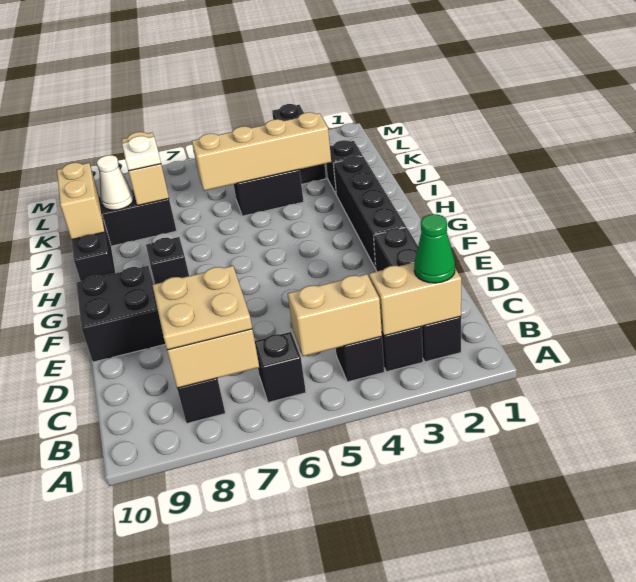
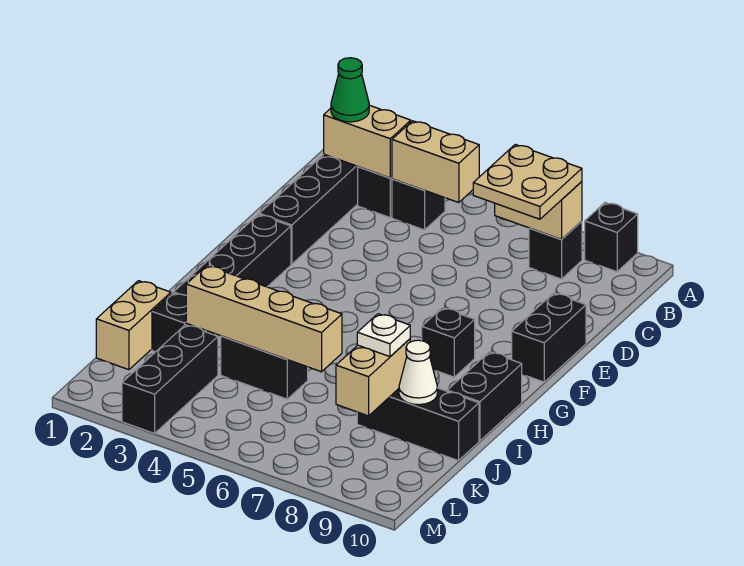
black brick B6 level 1 -> black brick A9 level 1
black brick E9:F10 level 1 -> black brick E10:F10 level 1
tan brick I10:J10 level 2 -> tan brick J1:K1 level 1

